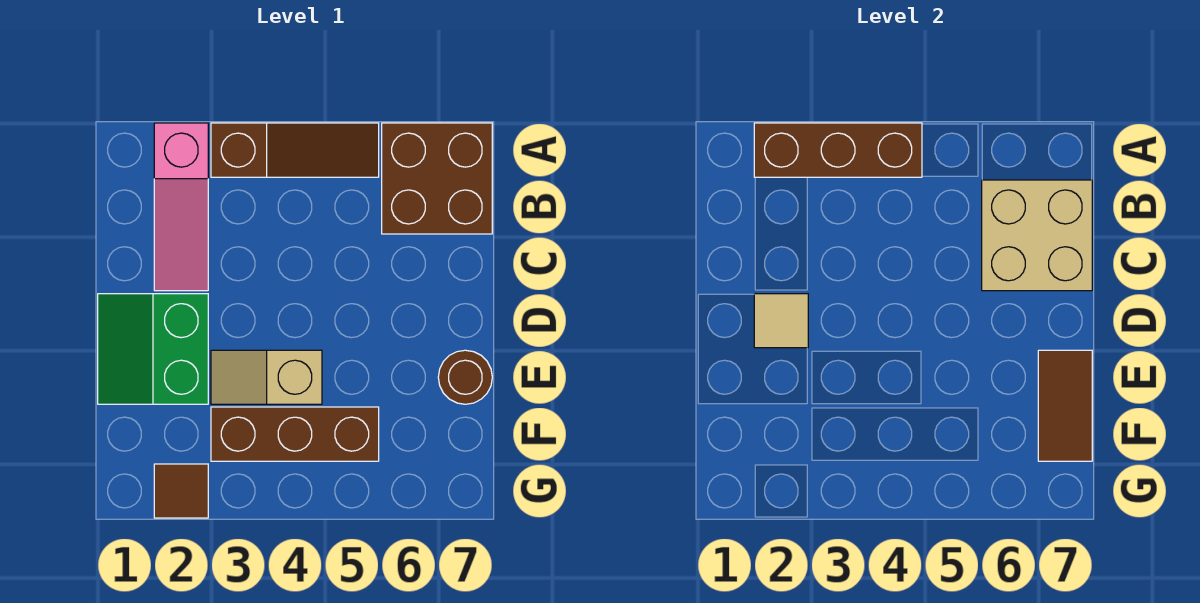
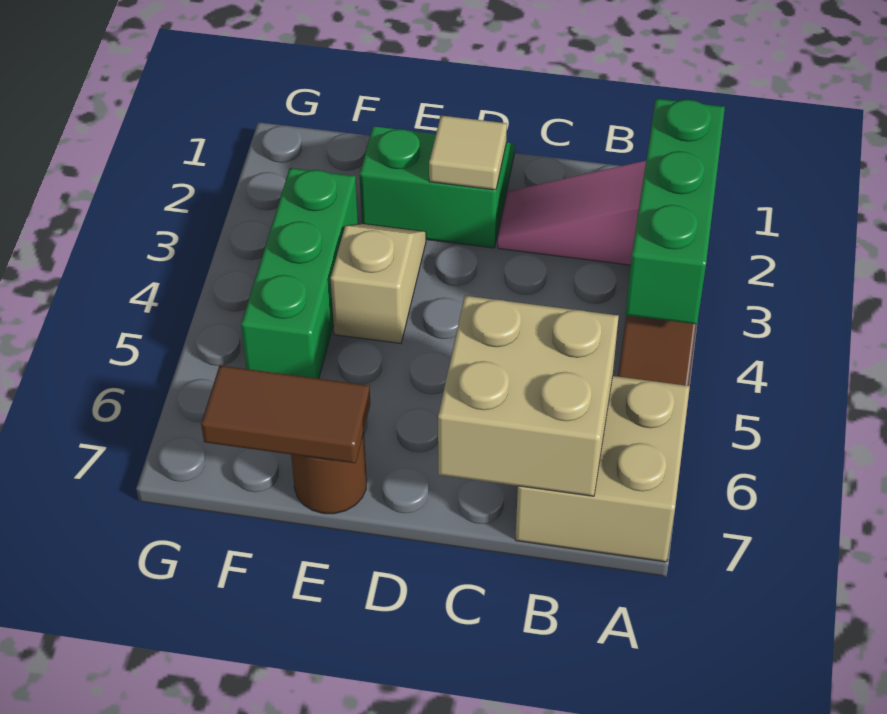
brown brick A2:A4 level 2 -> green brick A2:A4 level 2
brown brick A6:B7 level 1 -> tan brick A6:B7 level 1
brown brick F3:F5 level 1 -> green brick F3:F5 level 1
brown tile G2 level 1 -> none

